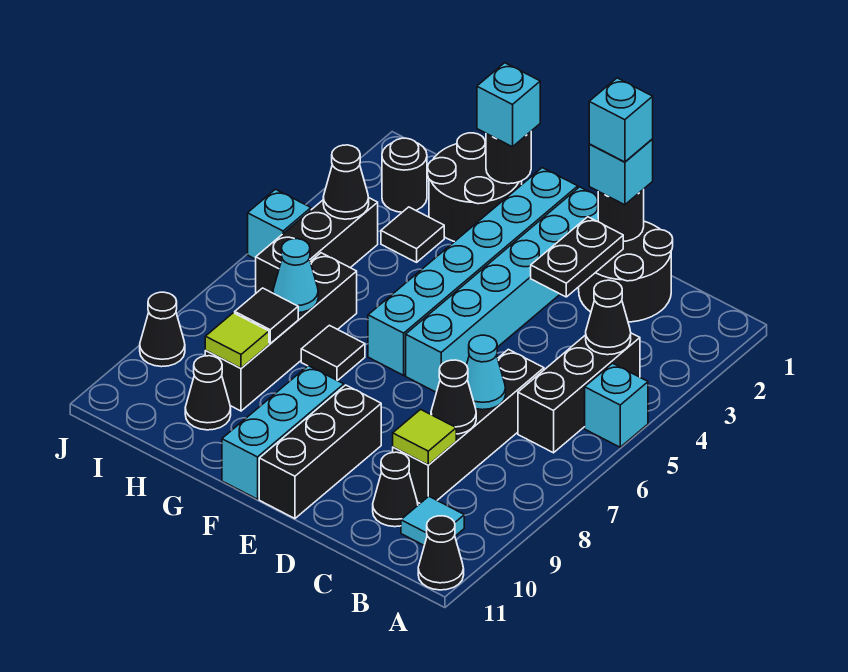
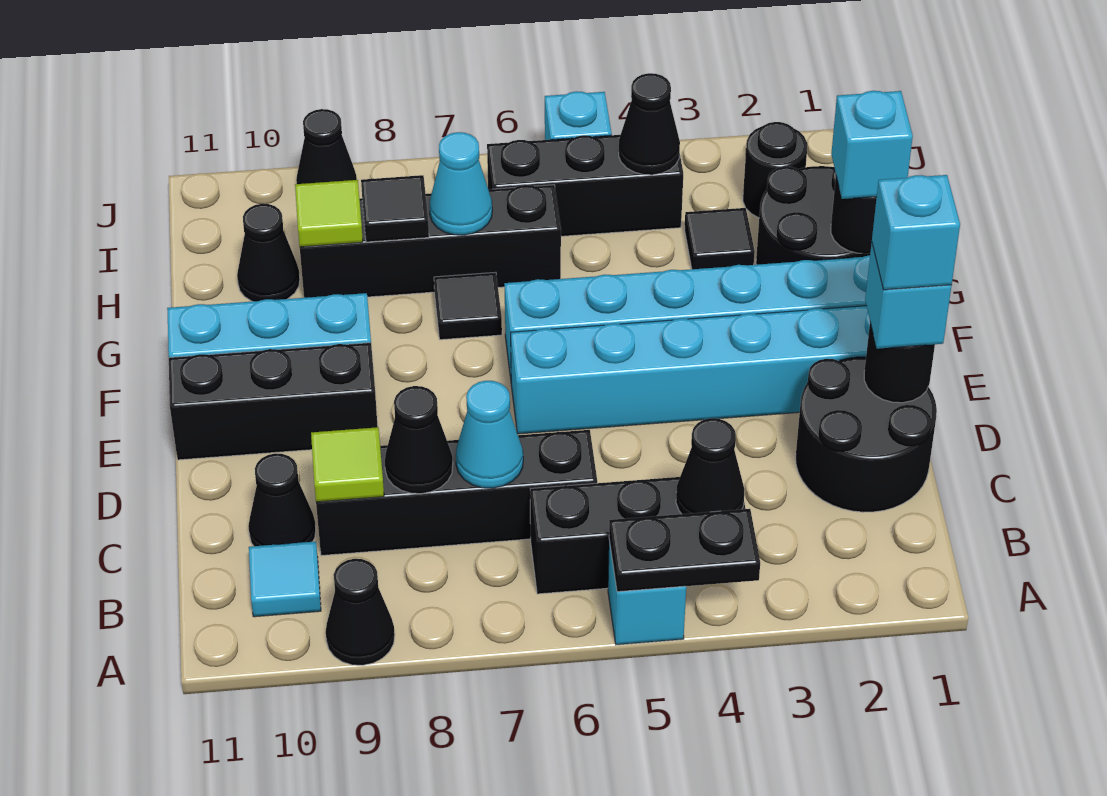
black cone A11 level 1 -> black cone A9 level 1
black plate D2:D3 level 2 -> black plate A4:A5 level 2

